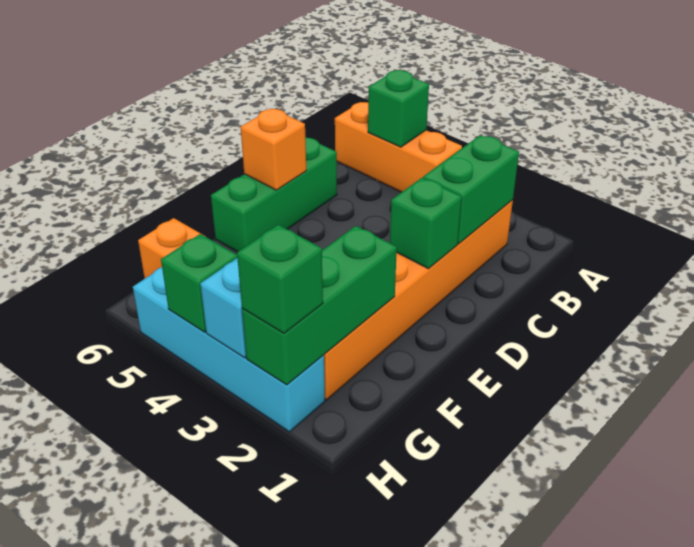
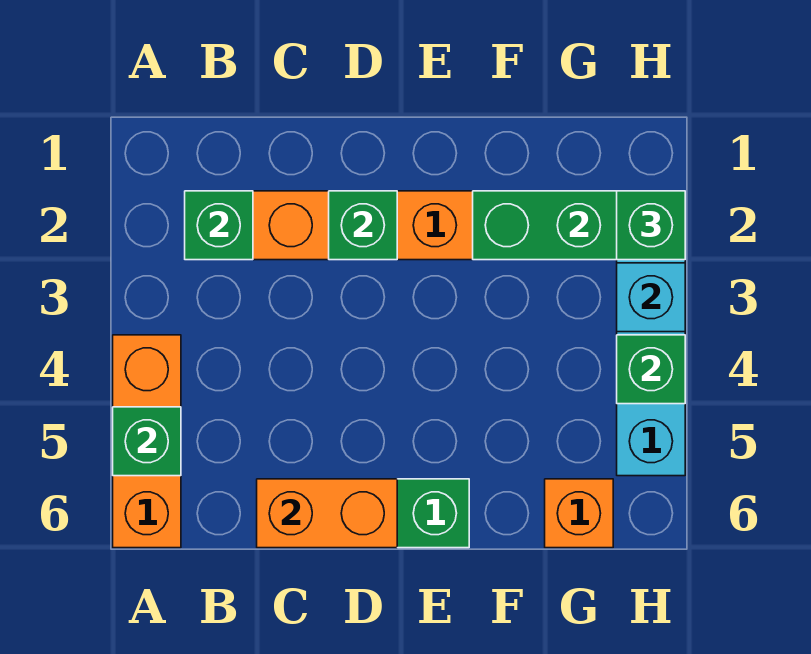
green brick B2:C2 level 2 -> green brick B2 level 2
orange brick D6 level 2 -> orange brick C6:D6 level 2

